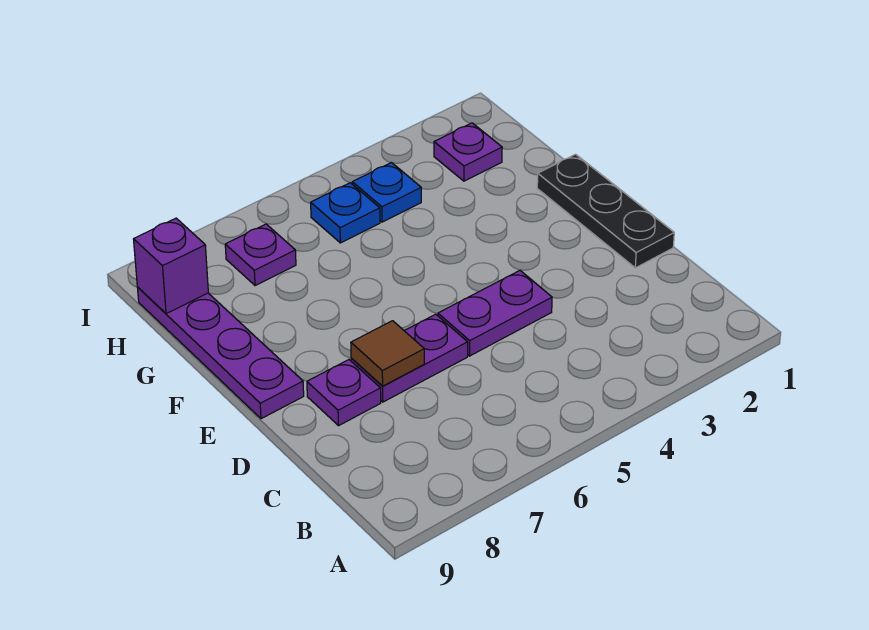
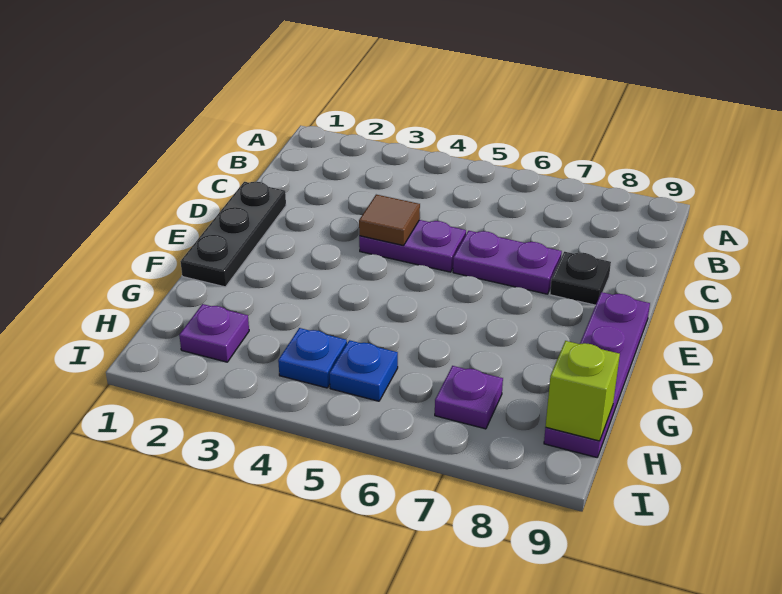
brown tile D7 level 2 -> brown tile D4 level 2
purple plate D8 level 1 -> black plate D8 level 1
purple brick H9 level 2 -> lime brick H9 level 2

